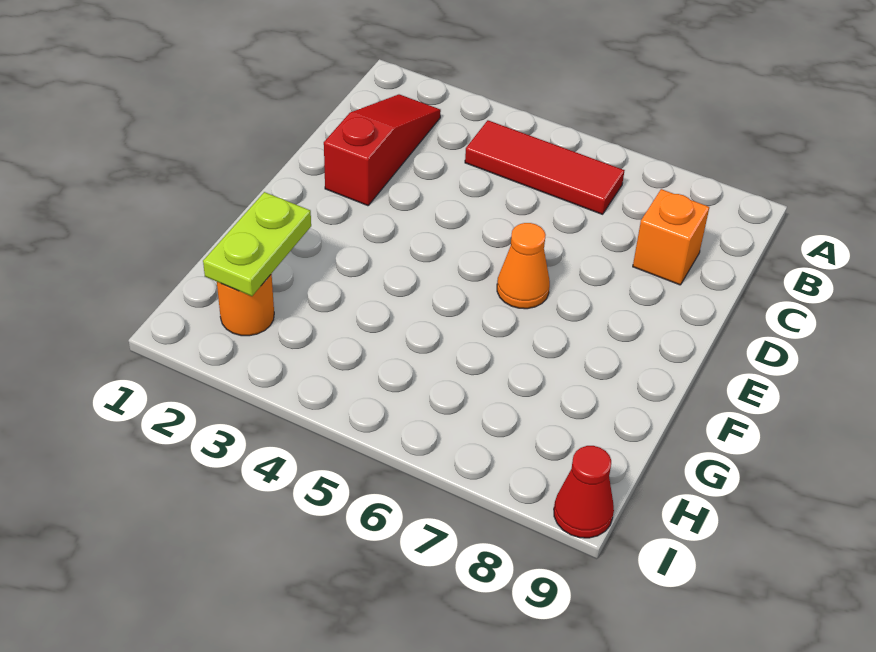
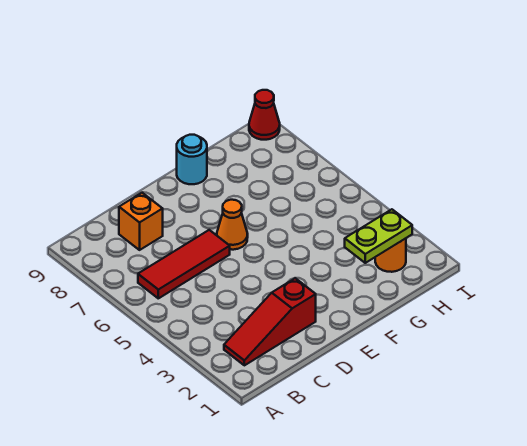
red tile B4:B6 level 1 -> red tile B6:D6 level 1
none -> cyan round brick F9 level 1

